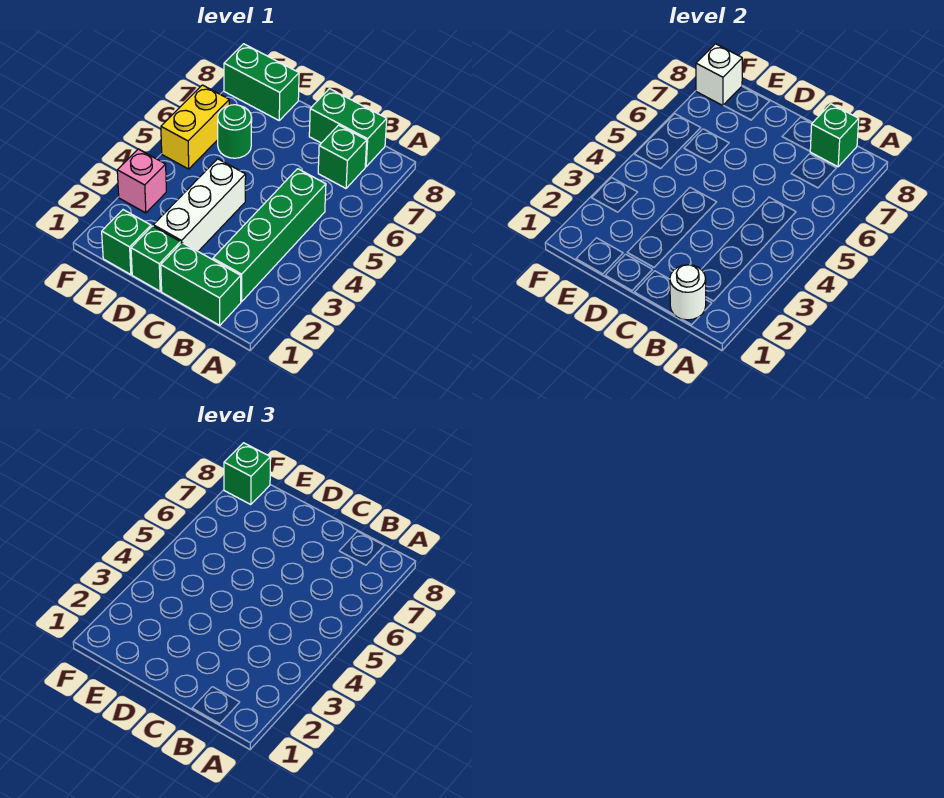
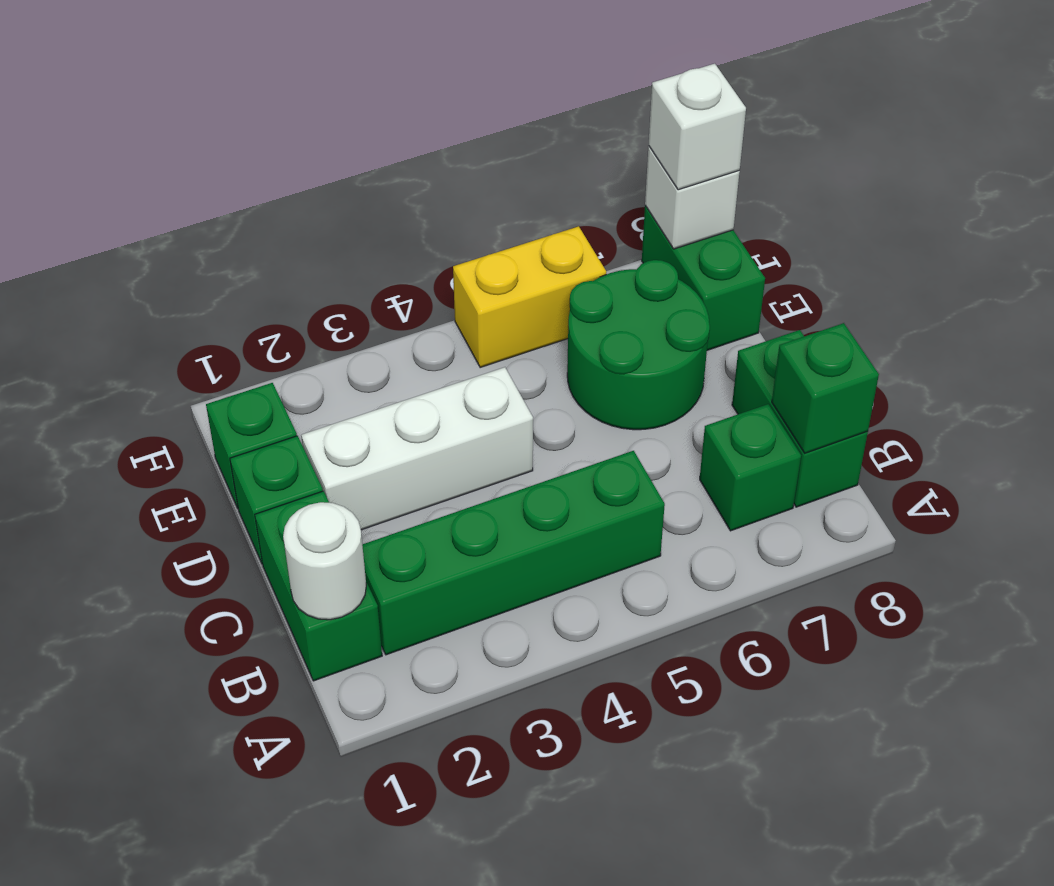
green round brick E6 level 1 -> green round brick D6:E7 level 1
pink brick F3 level 1 -> none
green brick F8 level 3 -> white brick F8 level 3

